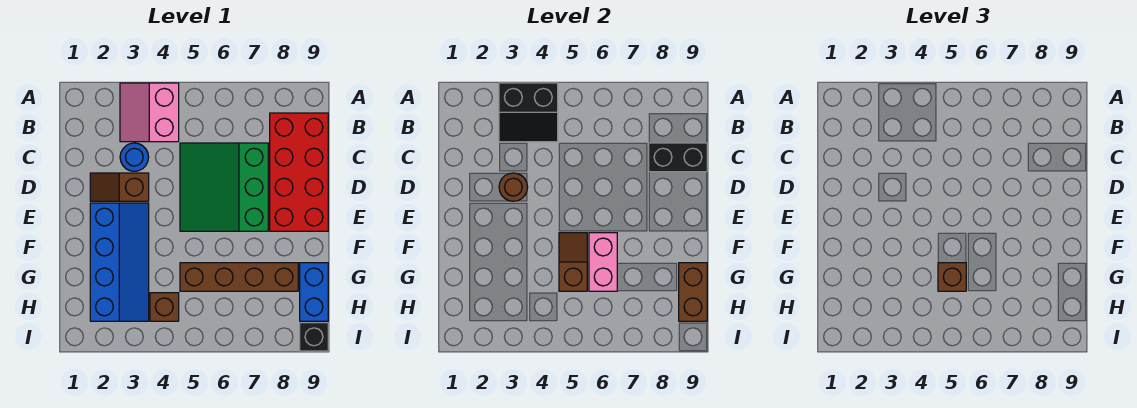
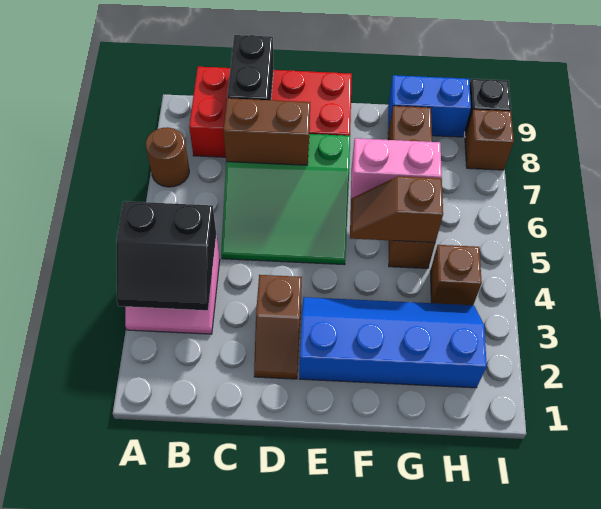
black slope A3:B4 level 2 top A -> black slope A3:B4 level 2 top 4
blue round brick C3 level 1 -> none
brown round brick D3 level 2 -> brown round brick A7 level 1
brown brick G5 level 3 -> brown brick I8 level 1
brown brick G9:H9 level 2 -> brown brick C7:D7 level 2

